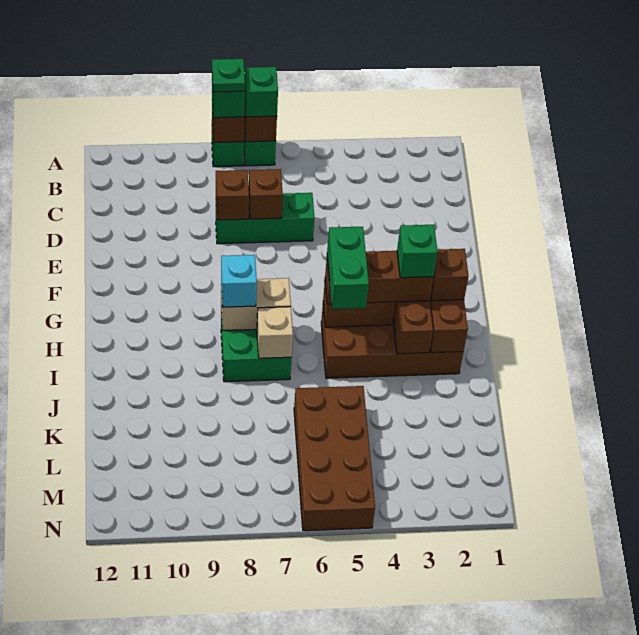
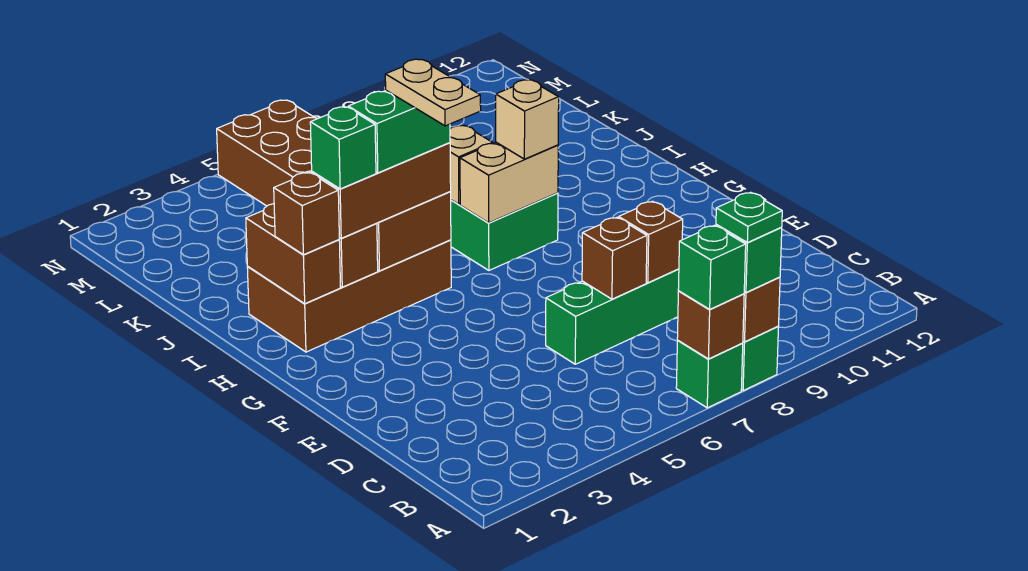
none -> tan plate G5:H5 level 5
green brick H5:I5 level 4 -> green brick H4:H5 level 4
cyan brick H8 level 3 -> tan brick H8 level 3

